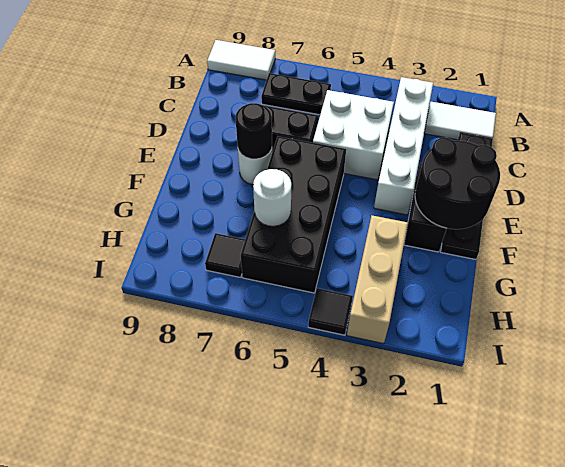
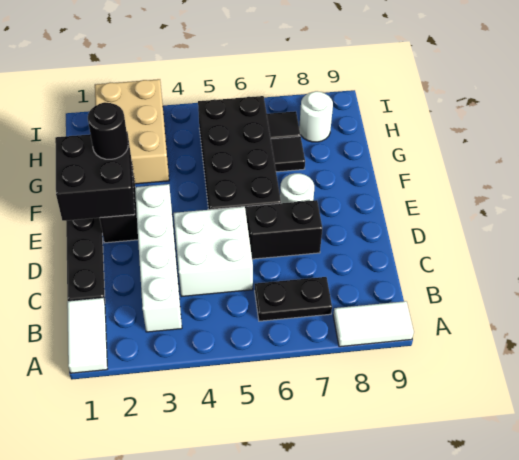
white tile B1:B2 level 1 -> white tile A1:B1 level 1
black round brick E1:F2 level 2 -> black brick E1:F2 level 2
black round brick E7 level 2 -> black round brick F2 level 3
tan brick G3:I3 level 1 -> tan brick G2:I3 level 1
white round brick G6 level 2 -> white round brick H8 level 1
black tile I4 level 1 -> black tile G7 level 1

